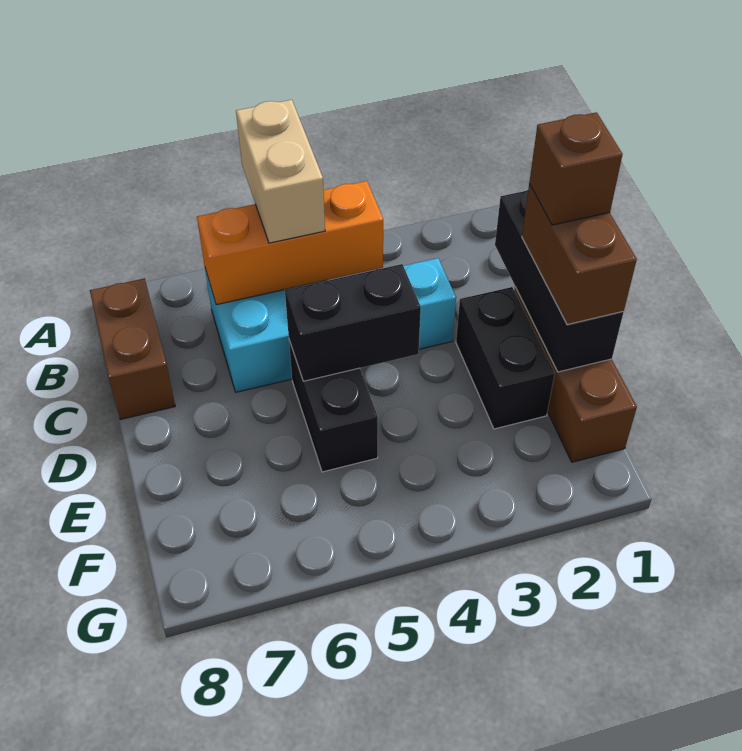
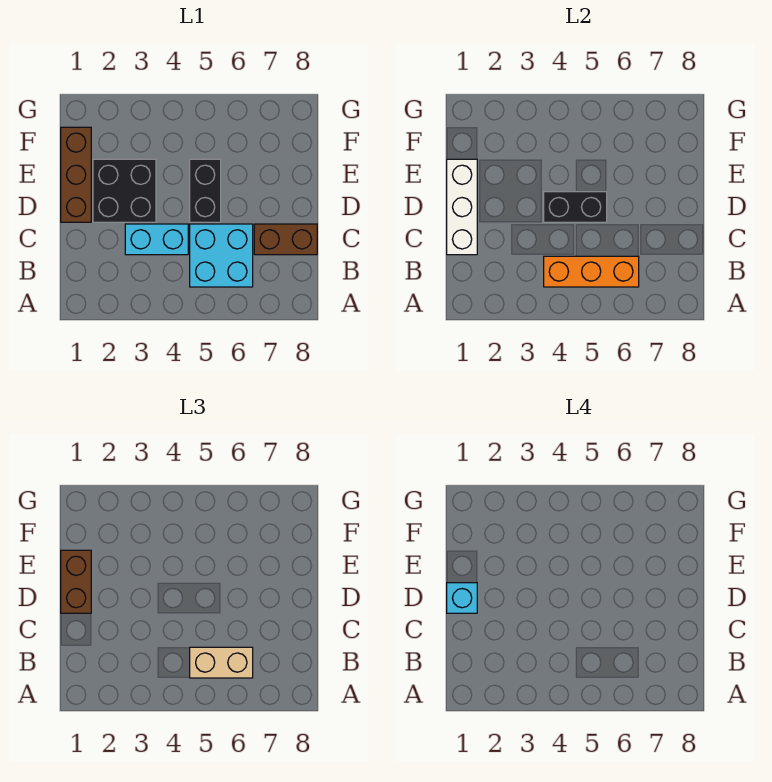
tan brick A5:B5 level 3 -> tan brick B5:B6 level 3
brown brick B8:C8 level 1 -> brown brick C7:C8 level 1
black brick C1:E1 level 2 -> white brick C1:E1 level 2
brown brick D1 level 4 -> cyan brick D1 level 4
black brick D2:E2 level 1 -> black brick D2:E3 level 1

